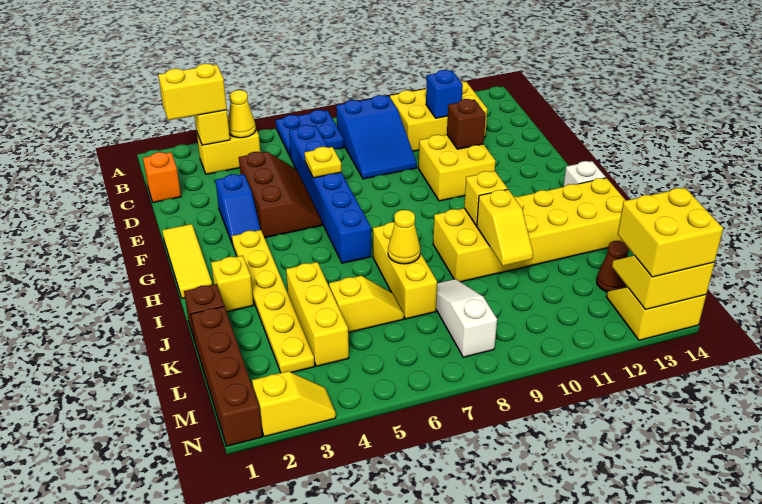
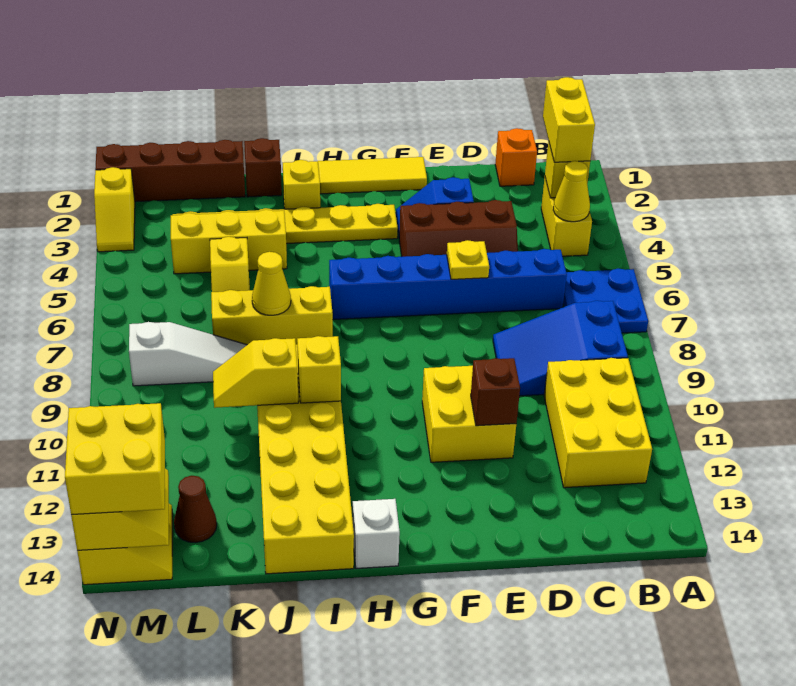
blue brick C11 level 2 -> none

